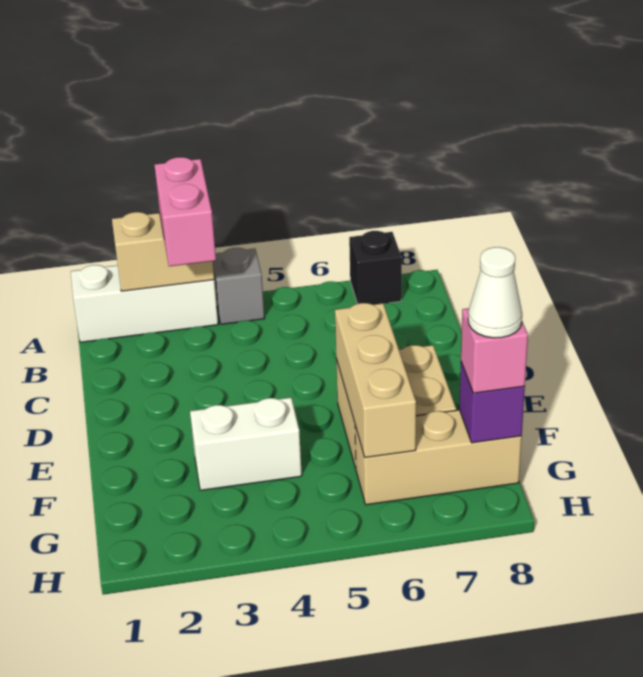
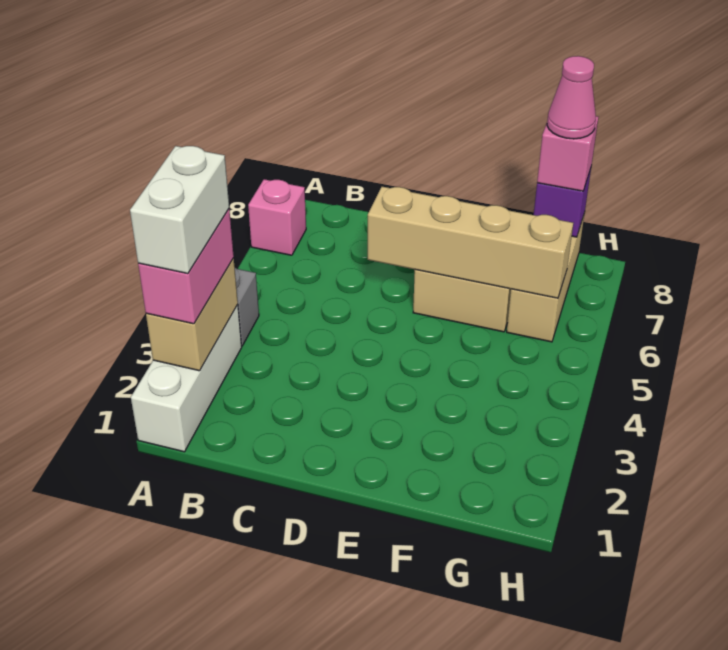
pink brick A3:B3 level 3 -> pink brick A2:A3 level 3
black brick A7 level 1 -> pink brick A7 level 1
tan brick E6:G6 level 2 -> tan brick D6:G6 level 2
white brick F3:F4 level 1 -> white brick A2:A3 level 4
white cone G8 level 4 -> pink cone G8 level 4

